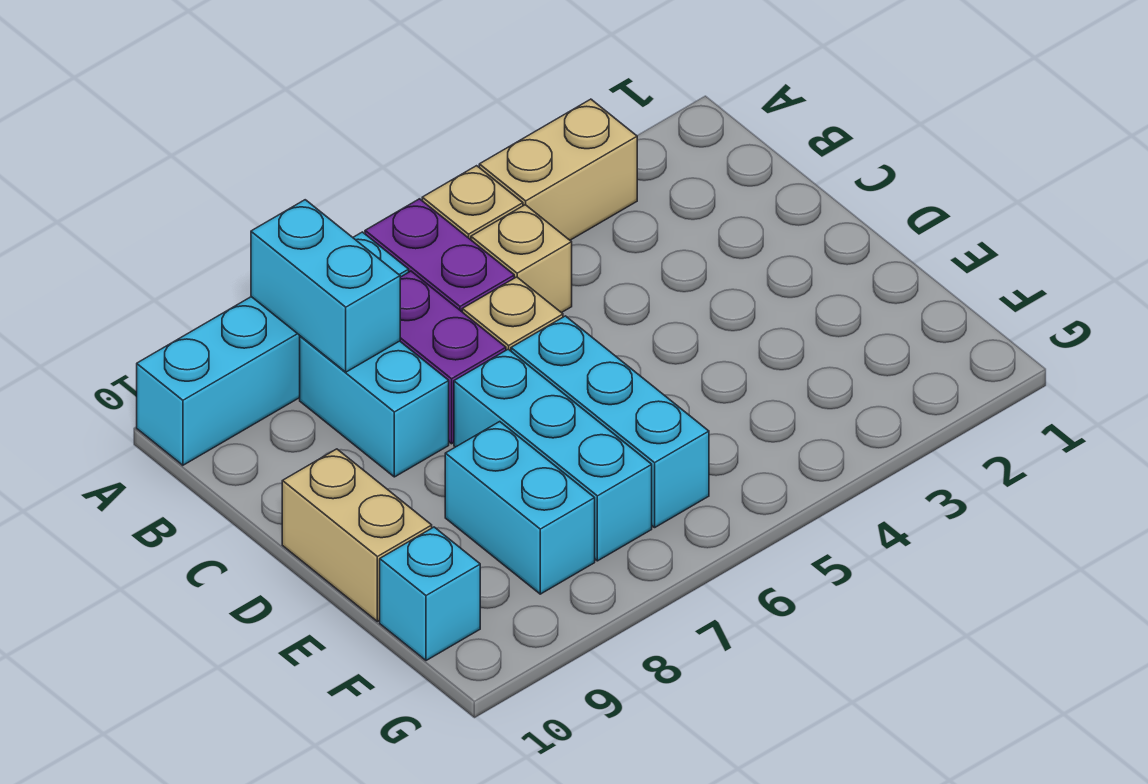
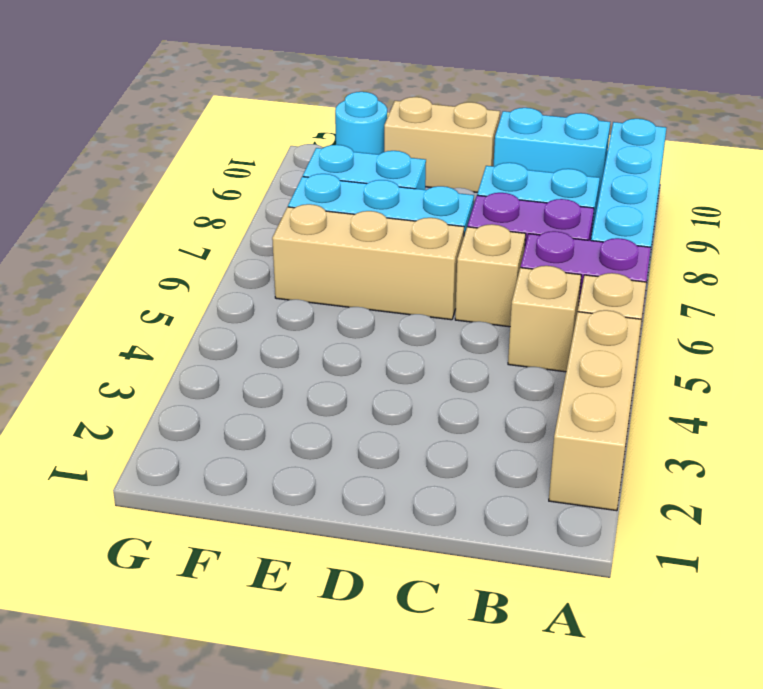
tan brick A3:A4 level 1 -> tan brick A2:A4 level 1
cyan brick A8:B8 level 2 -> cyan brick B10:C10 level 1
cyan brick D6:F6 level 1 -> tan brick D6:F6 level 1
cyan brick F10 level 1 -> cyan round brick F10 level 1

